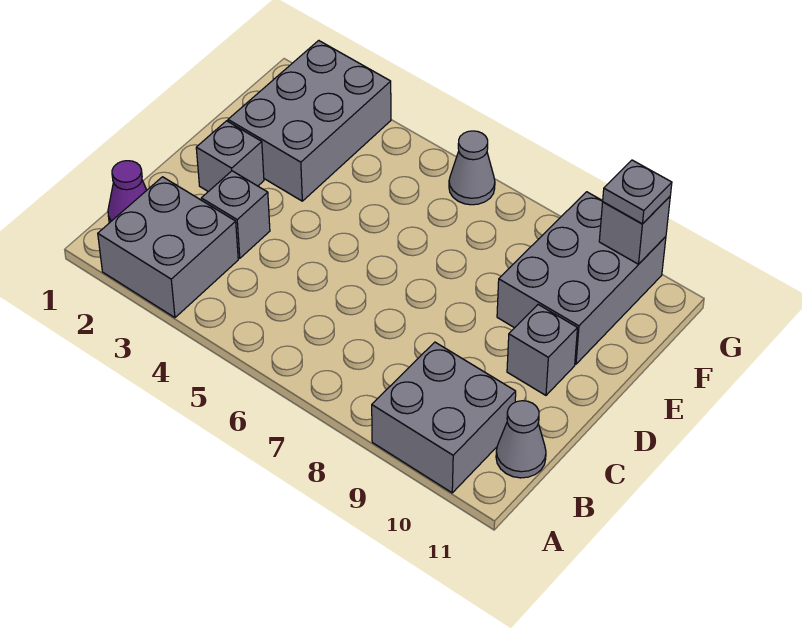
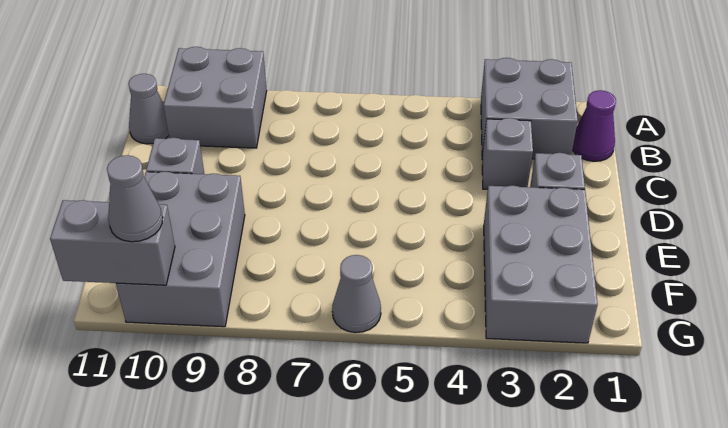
grey brick G10 level 2 -> grey brick G10:G11 level 2
grey plate G10 level 3 -> grey cone G10 level 3

